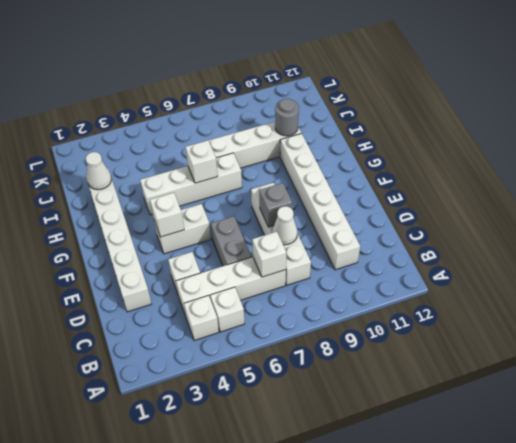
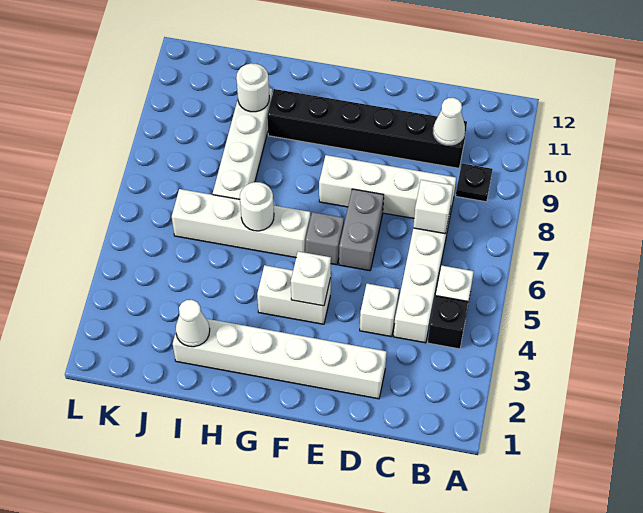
white brick B4 level 1 -> black brick B4 level 1
none -> black plate B9 level 1
white brick C10:H10 level 1 -> black brick C10:H10 level 1
grey brick D6:E6 level 1 -> grey brick E6:E7 level 1
white cone D8 level 2 -> white cone C10 level 2
grey brick E8 level 2 -> grey brick F6 level 1
white brick F4:F5 level 1 -> white brick F4:G4 level 1
white brick H4:H7 level 1 -> white brick G6:J6 level 1
white brick H6 level 2 -> white round brick H6 level 2
grey round brick I10 level 2 -> white round brick I10 level 2

